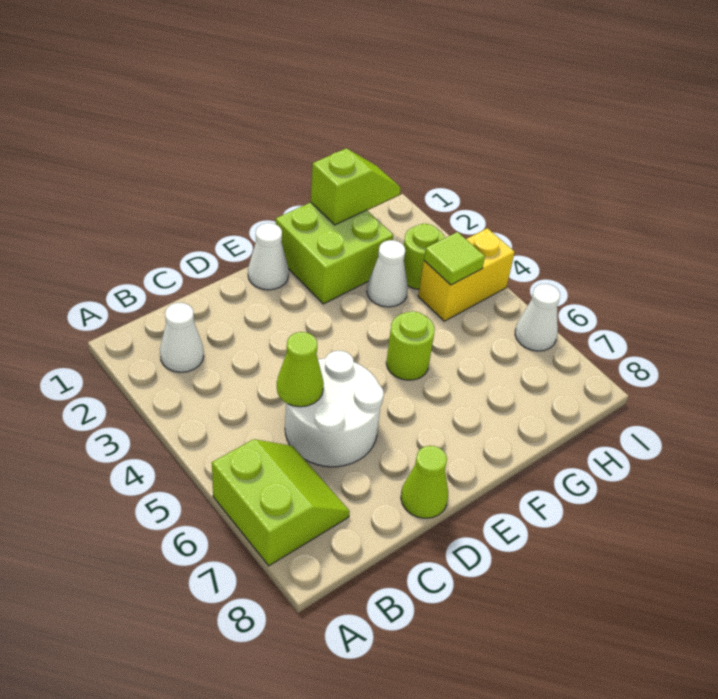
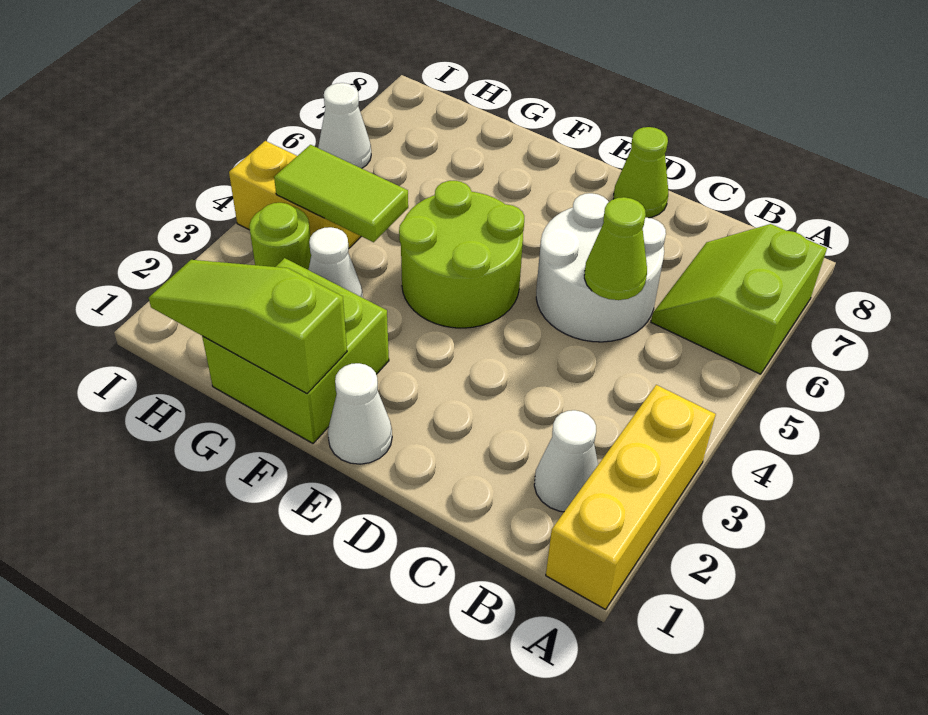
none -> yellow brick A1:A3 level 1
lime round brick F5 level 1 -> lime round brick E4:F5 level 1
lime slope G1:H1 level 2 top G -> lime slope F1:H1 level 2 top F
lime tile H4 level 2 -> lime tile G4:H4 level 2

